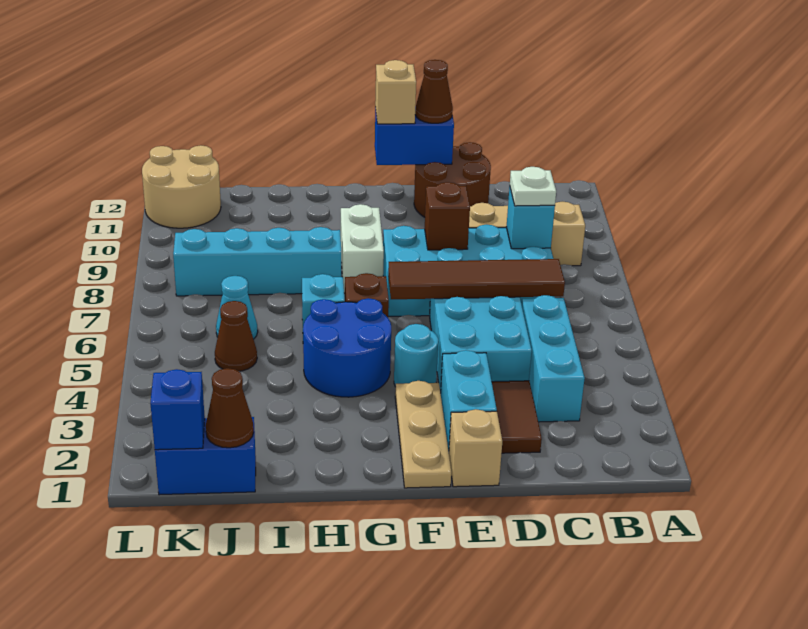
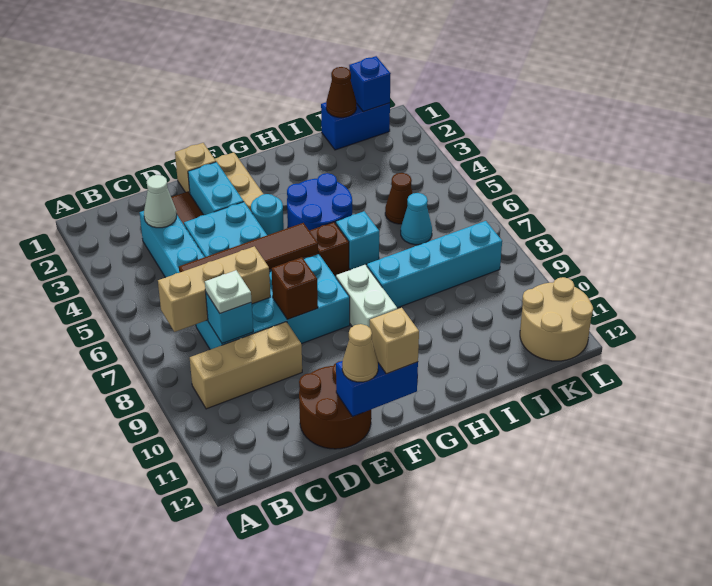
none -> tan brick B7:D7 level 2
none -> white cone C3 level 2
brown cone E12 level 3 -> tan cone E12 level 3

